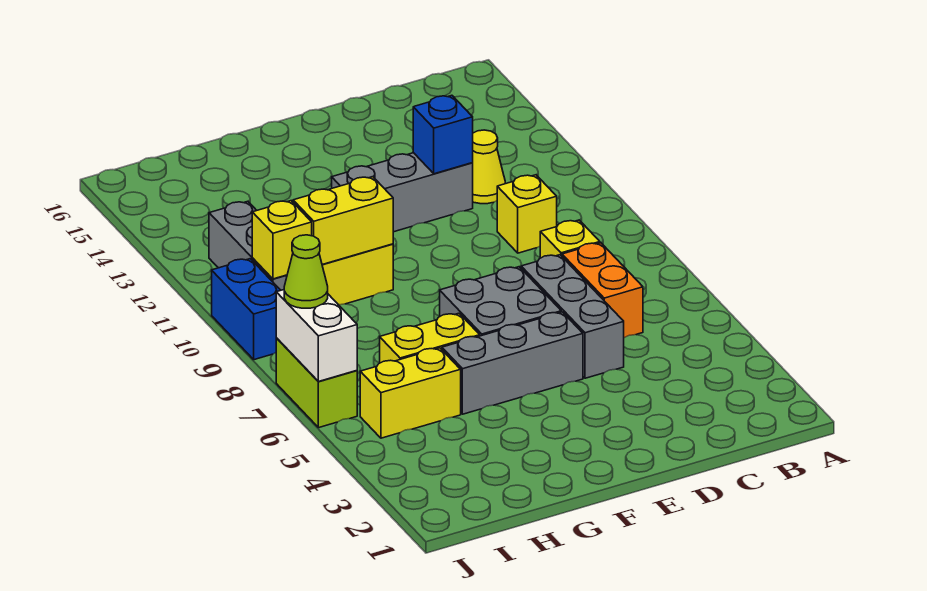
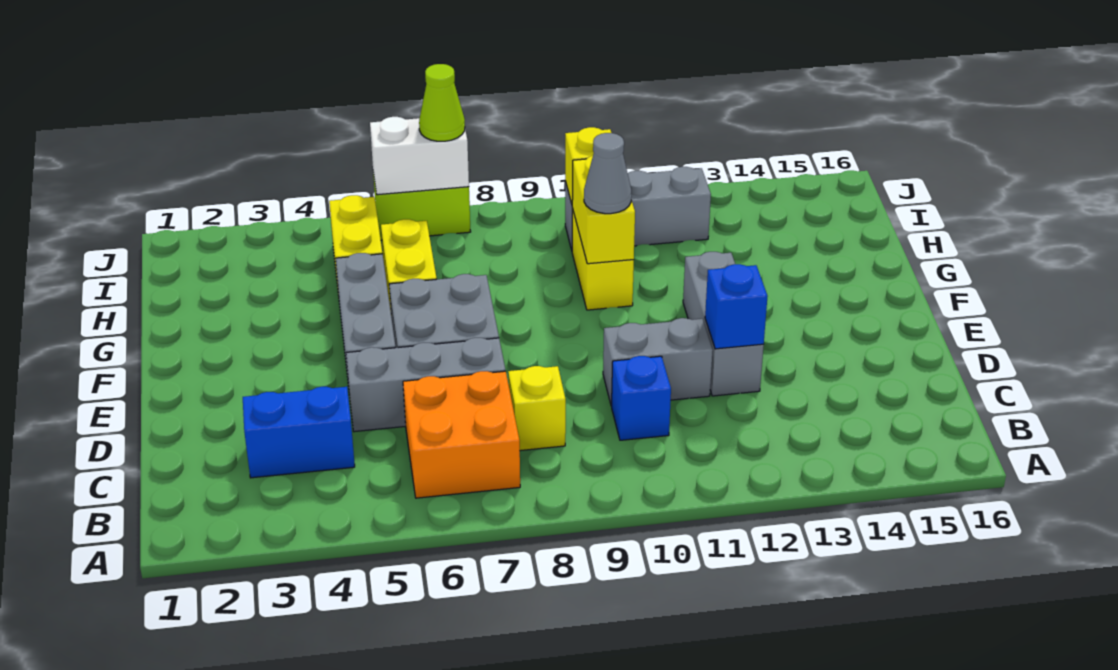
orange brick C6:C7 level 1 -> orange brick B6:C7 level 1
yellow brick C10 level 1 -> blue brick C10 level 1
yellow cone C12 level 1 -> none
none -> grey brick D10:D11 level 1
none -> grey cone G10 level 3
blue brick J9:J10 level 1 -> blue brick C3:C4 level 1

